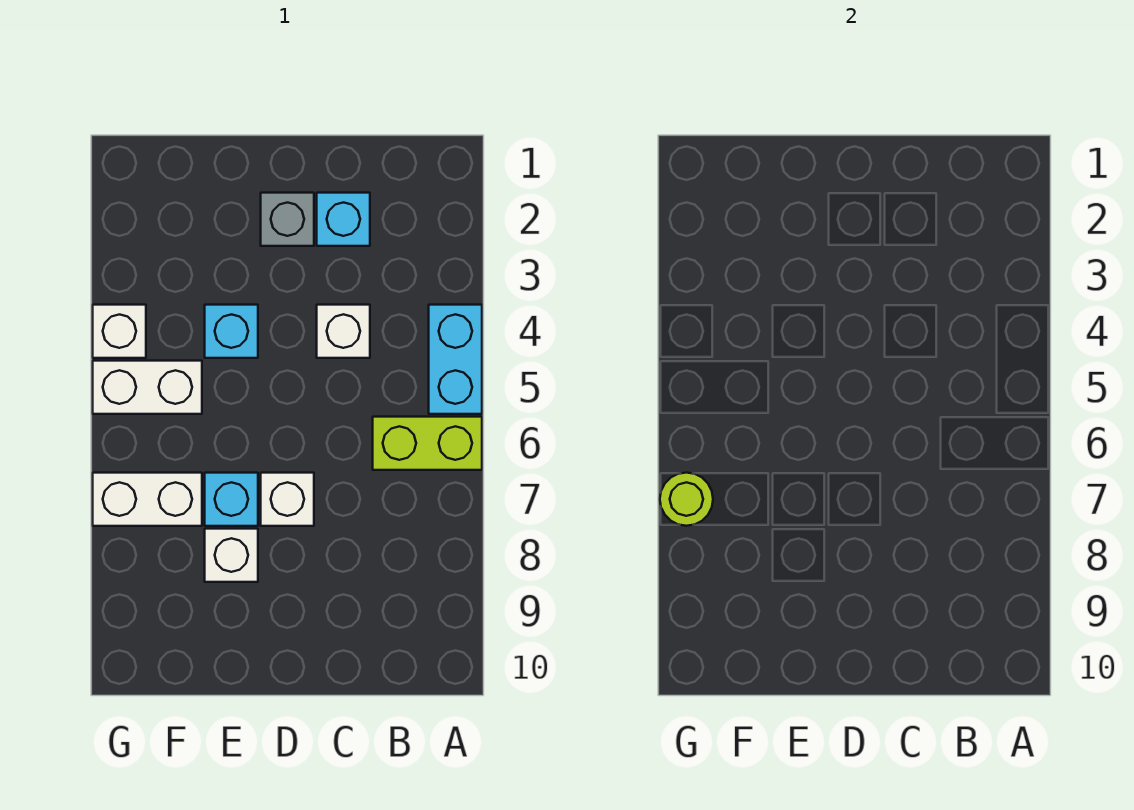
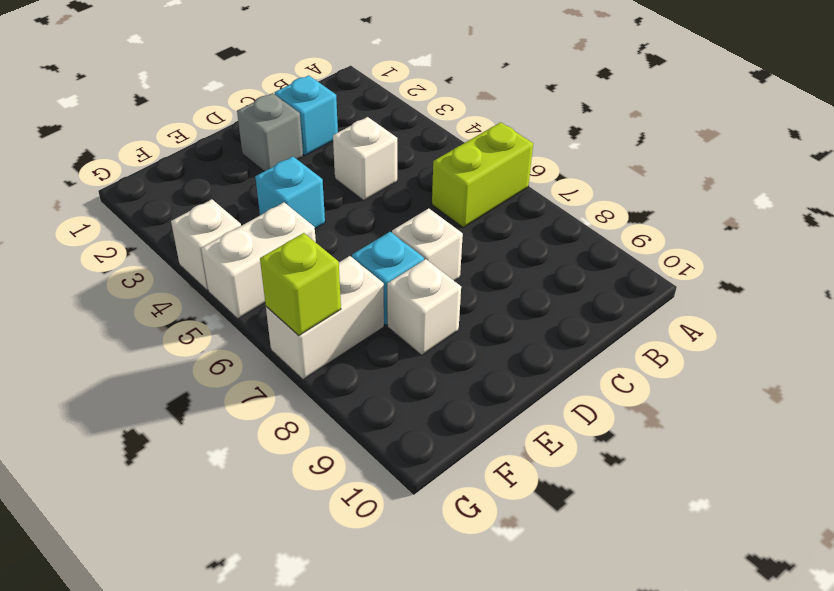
cyan brick A4:A5 level 1 -> none
lime round brick G7 level 2 -> lime brick G7 level 2

